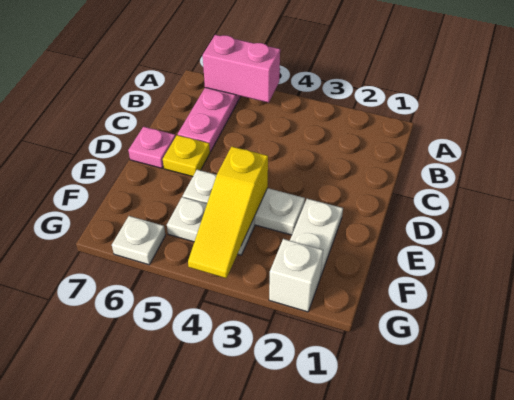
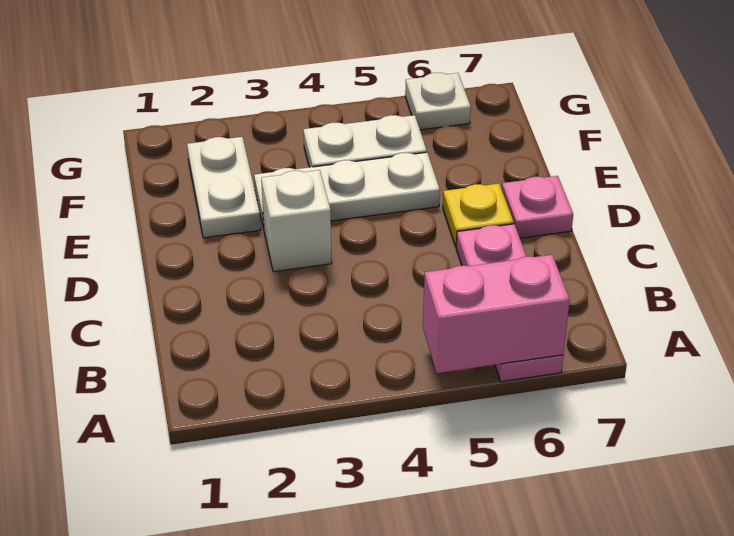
yellow slope E4:G4 level 2 top E -> none
white brick G2 level 1 -> white brick D3 level 1

